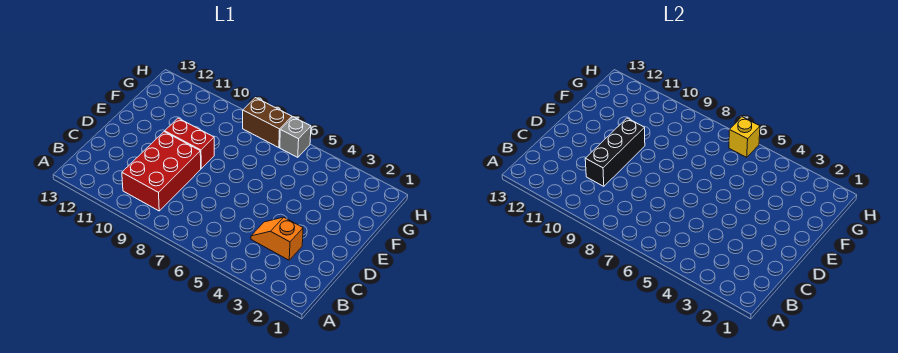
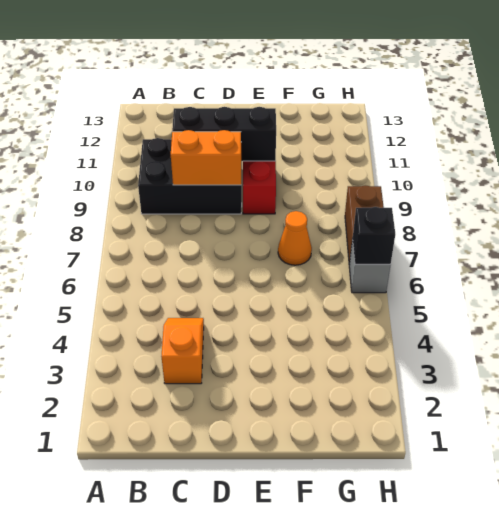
red brick B9:D10 level 1 -> black brick B9:D10 level 1
none -> orange brick C9:D9 level 2
none -> orange cone F7 level 1
yellow brick H6 level 2 -> black brick H6 level 2

